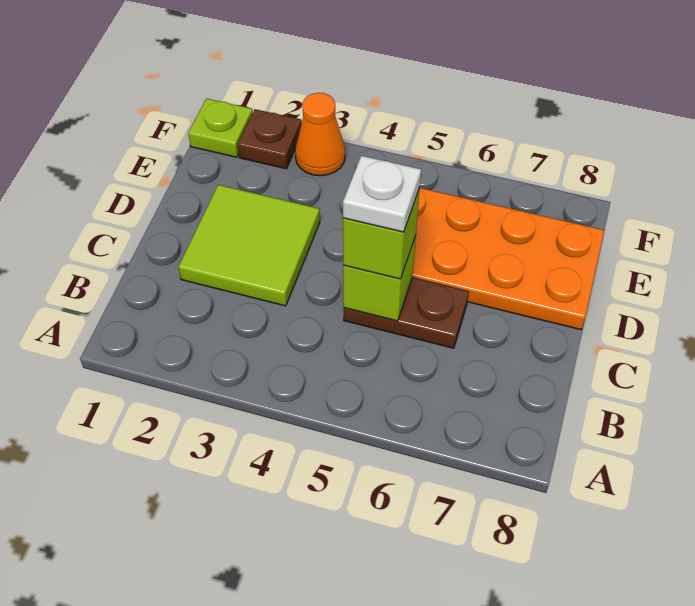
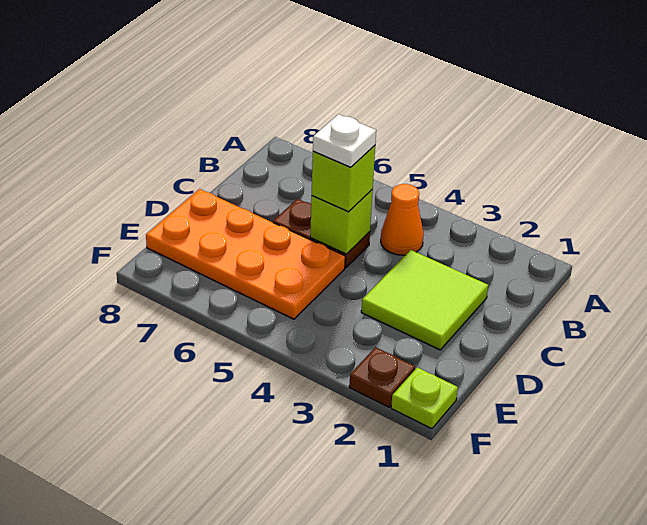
orange cone F3 level 1 -> orange cone B4 level 1

